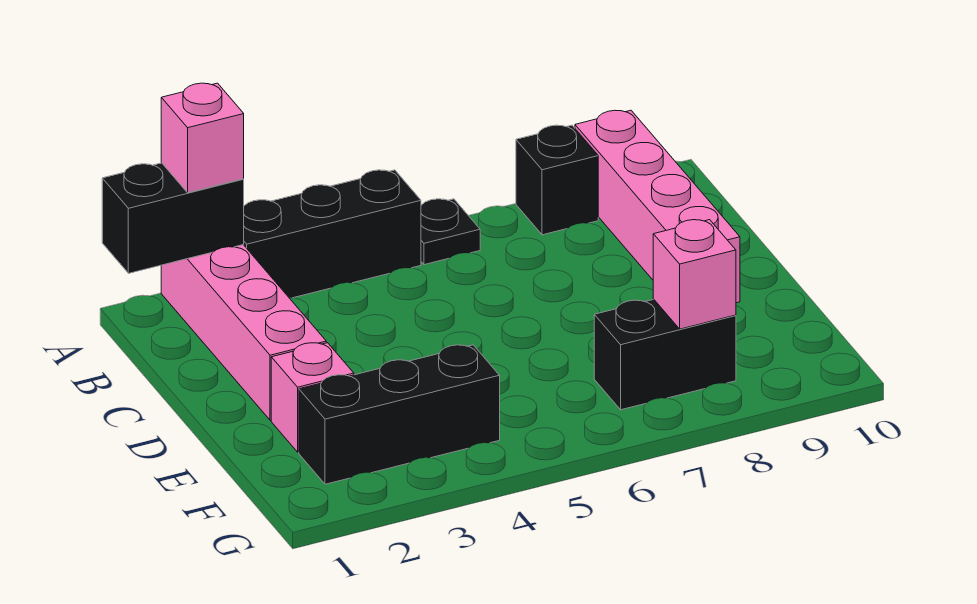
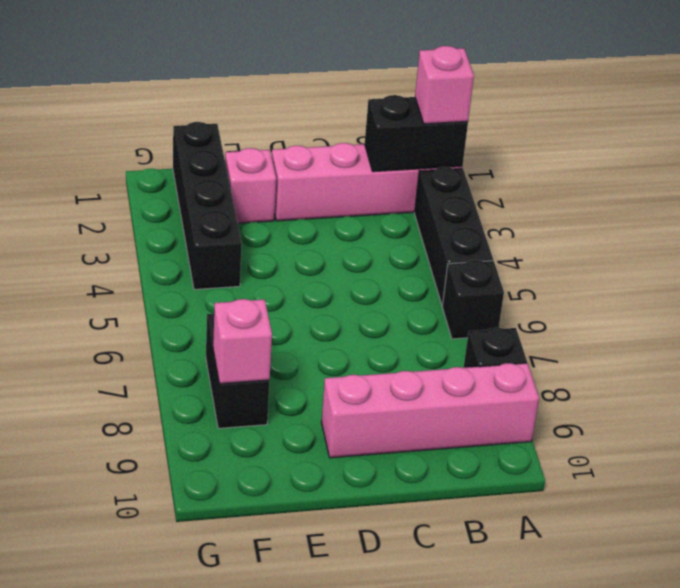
black brick A1:A2 level 2 -> black brick A2:B2 level 2
black plate A6 level 1 -> black brick A6 level 1
black brick F2:F4 level 1 -> black brick F1:F4 level 1

